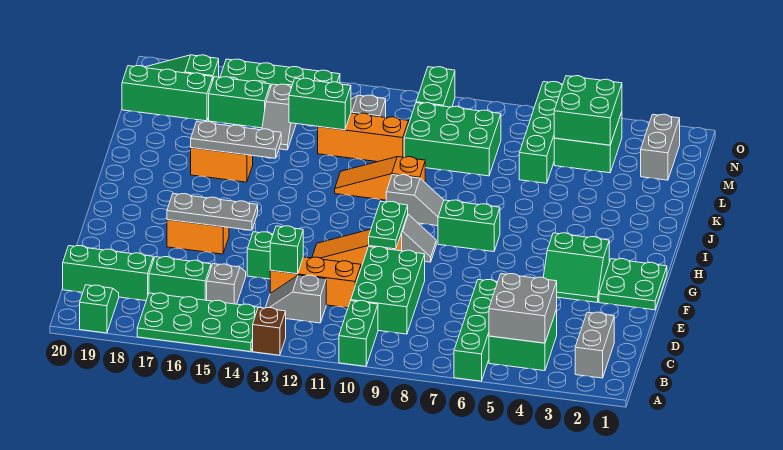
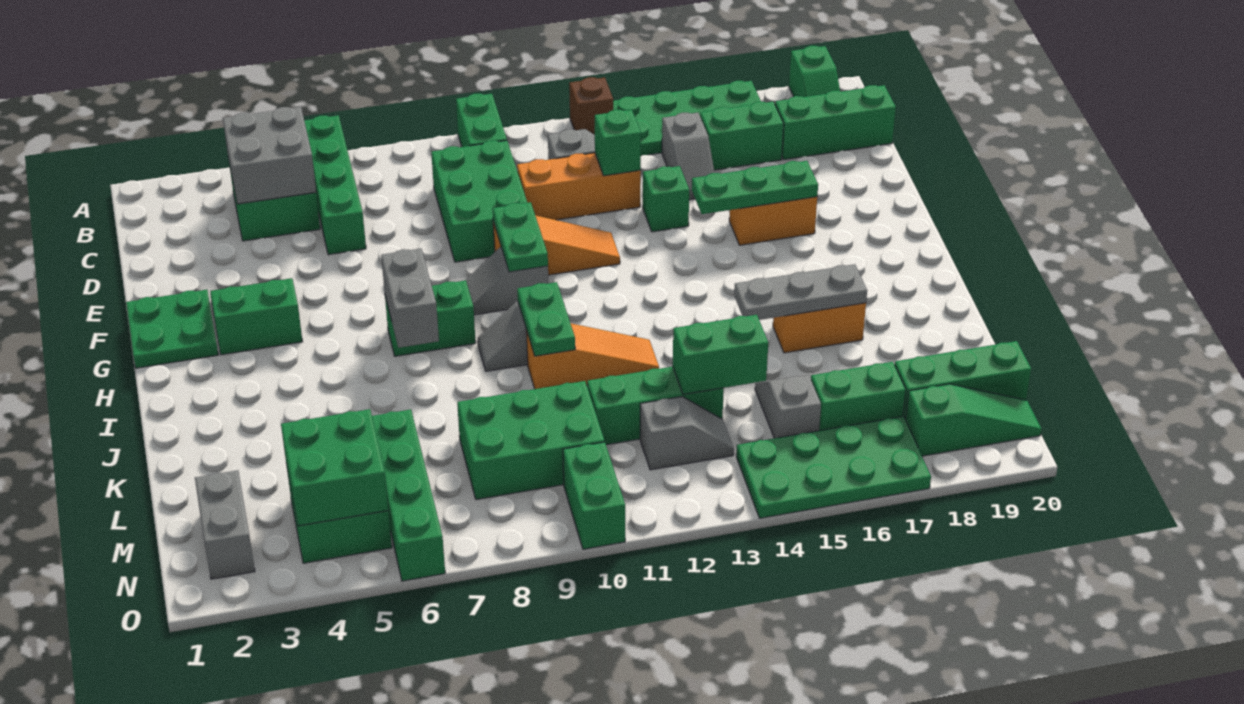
grey brick B2:C2 level 1 -> grey brick H7:I7 level 2
grey plate F15:F17 level 2 -> green plate F15:F17 level 2
none -> green plate I10:J10 level 2
orange brick L11:L13 level 1 -> green brick L11:L13 level 1

